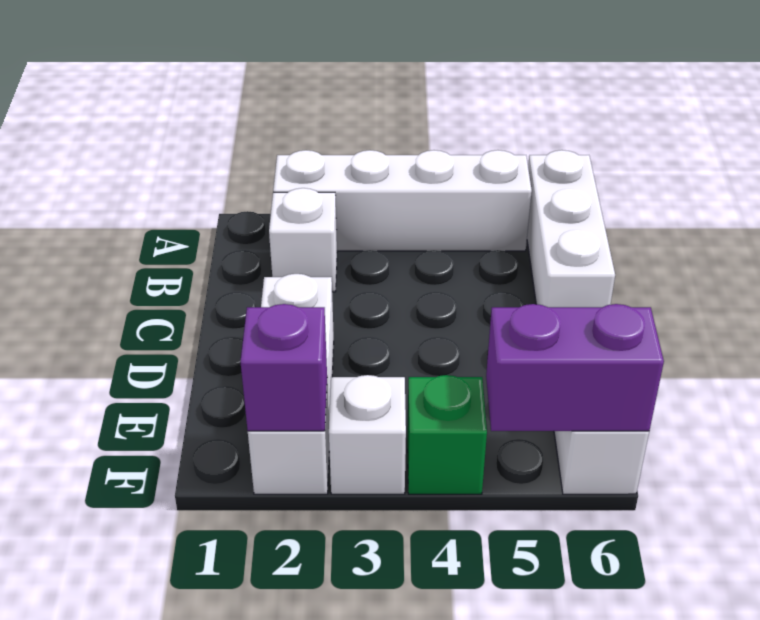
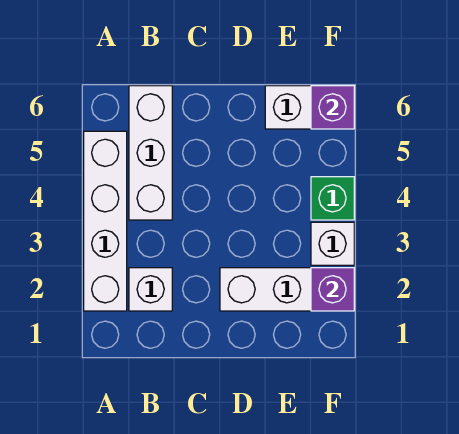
white brick A6:C6 level 1 -> white brick B4:B6 level 1
purple brick F5:F6 level 2 -> purple brick F6 level 2

